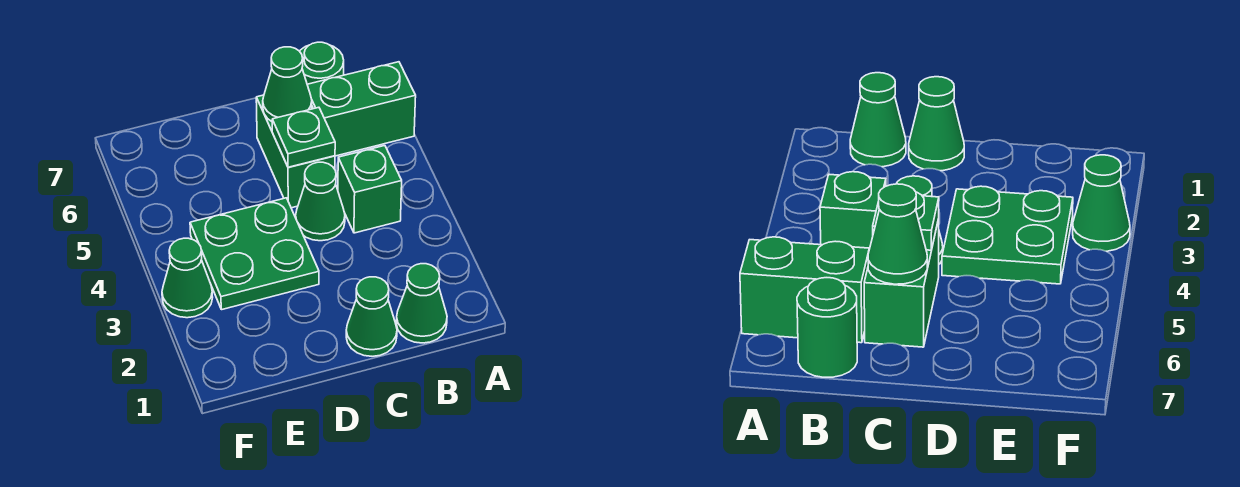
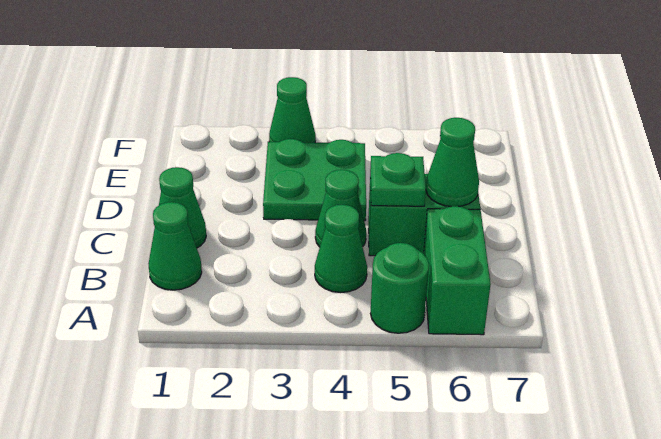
green brick B4 level 1 -> green cone B4 level 1
green round brick B7 level 1 -> green round brick A5 level 1

